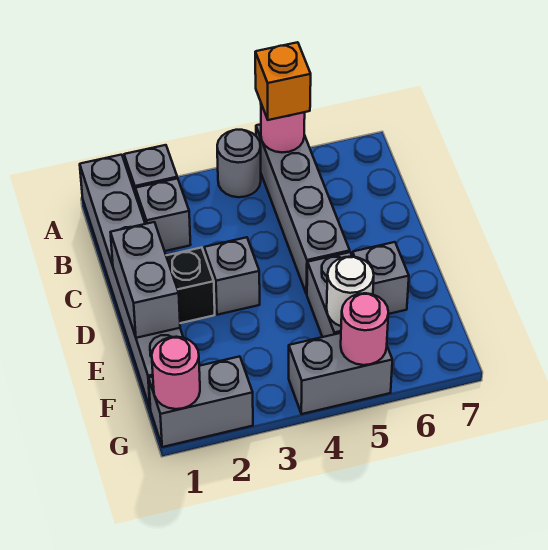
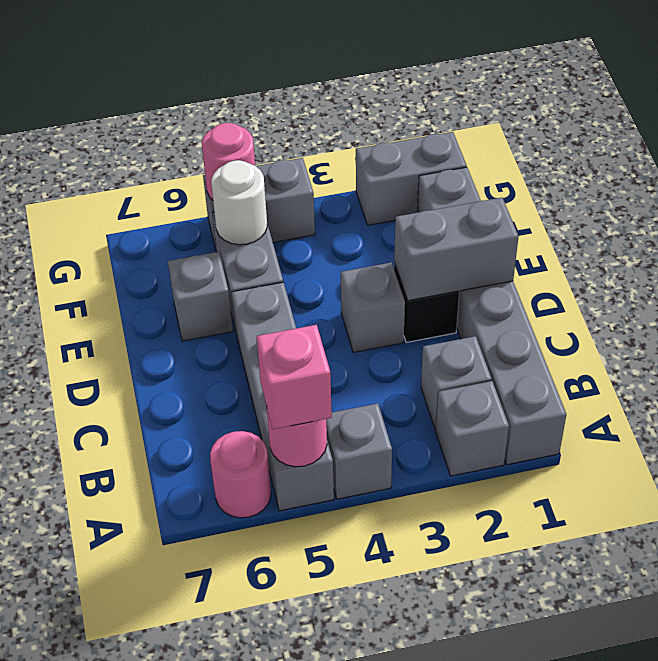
grey round brick A4 level 1 -> grey brick A4 level 1
orange brick A5 level 3 -> pink brick A5 level 3
grey brick D1:E1 level 2 -> grey brick D1:D2 level 2
pink round brick G1 level 2 -> pink round brick A6 level 1

